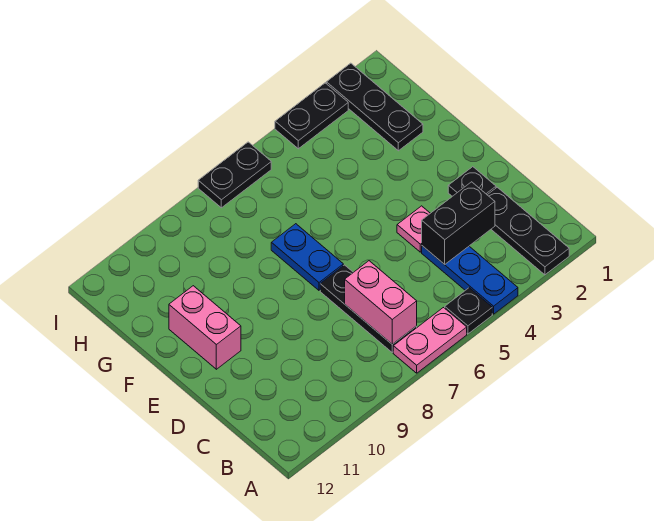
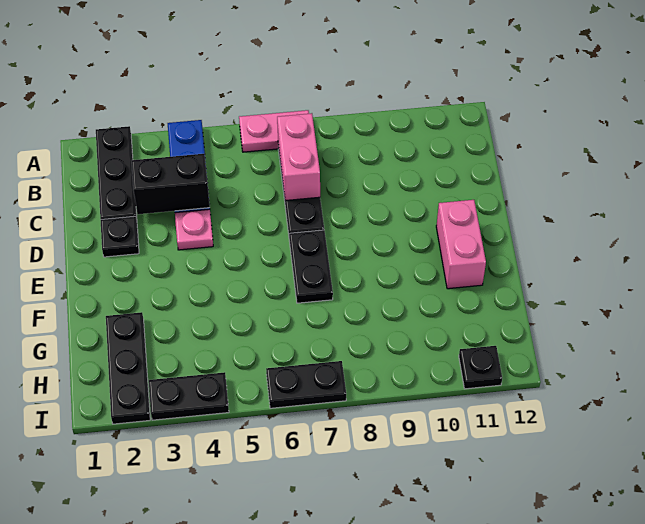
black plate A5 level 1 -> black plate I11 level 1
blue plate E7:F7 level 1 -> black plate E7:F7 level 1

